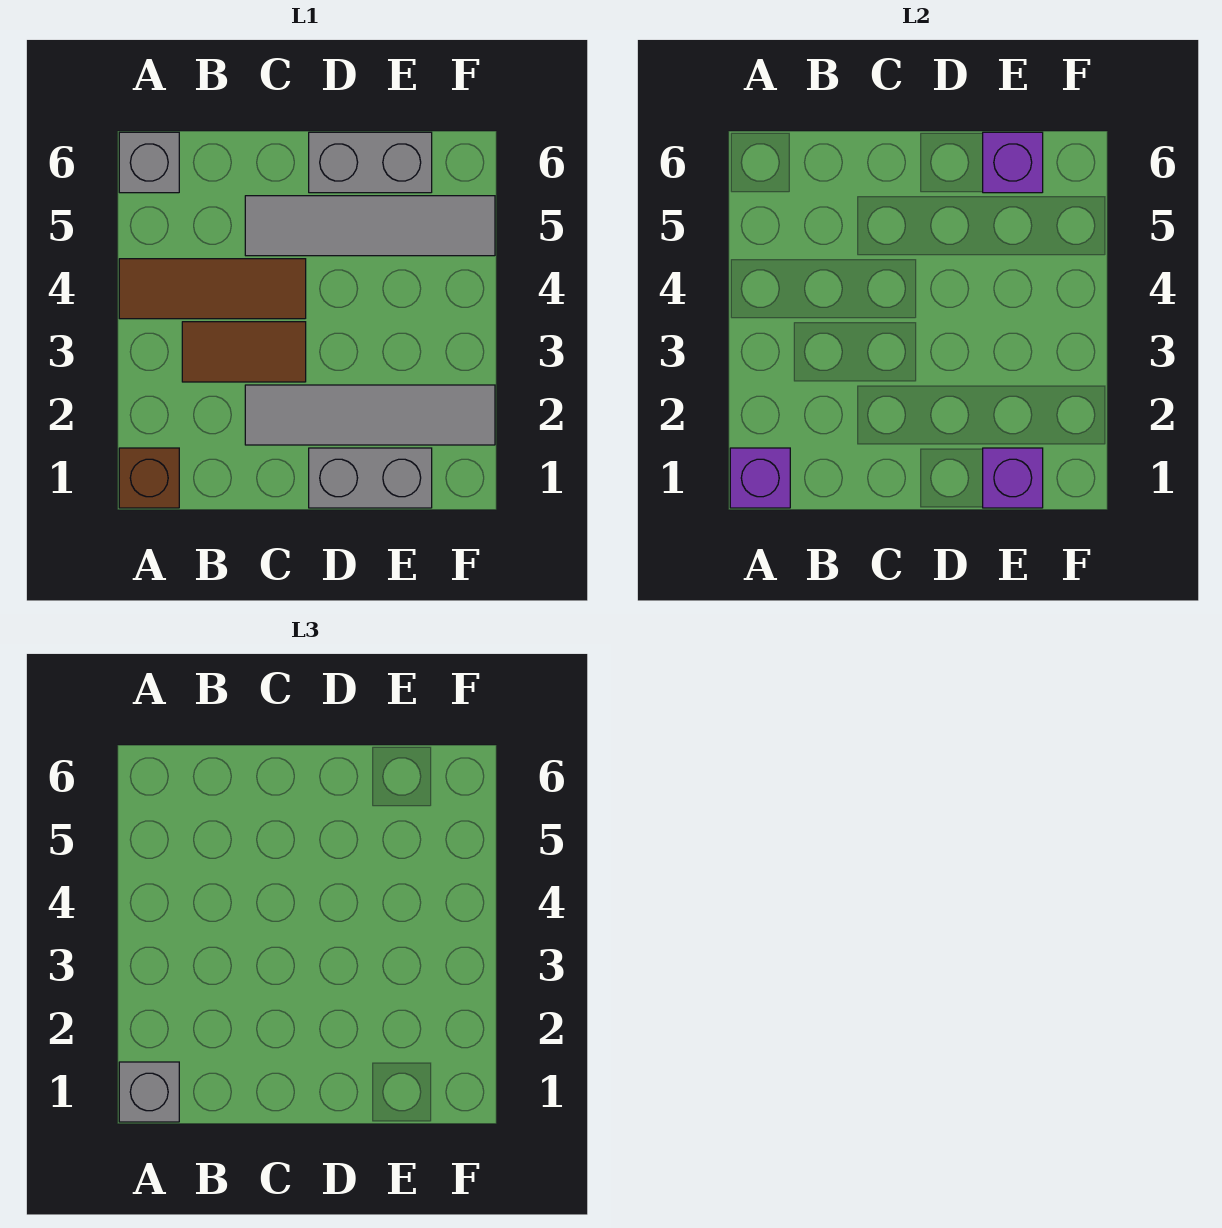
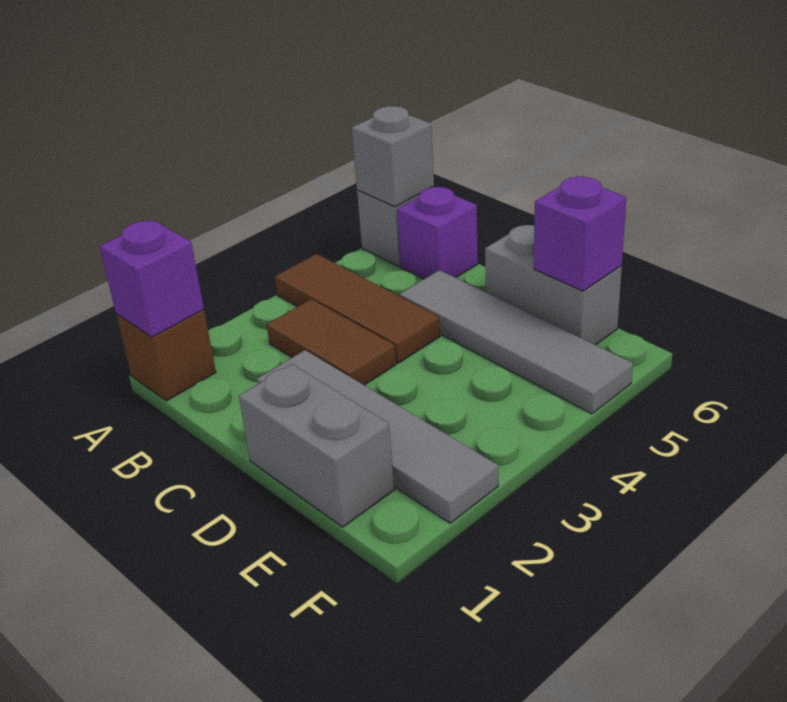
grey brick A1 level 3 -> grey brick A6 level 2
purple brick E1 level 2 -> purple brick B6 level 1

